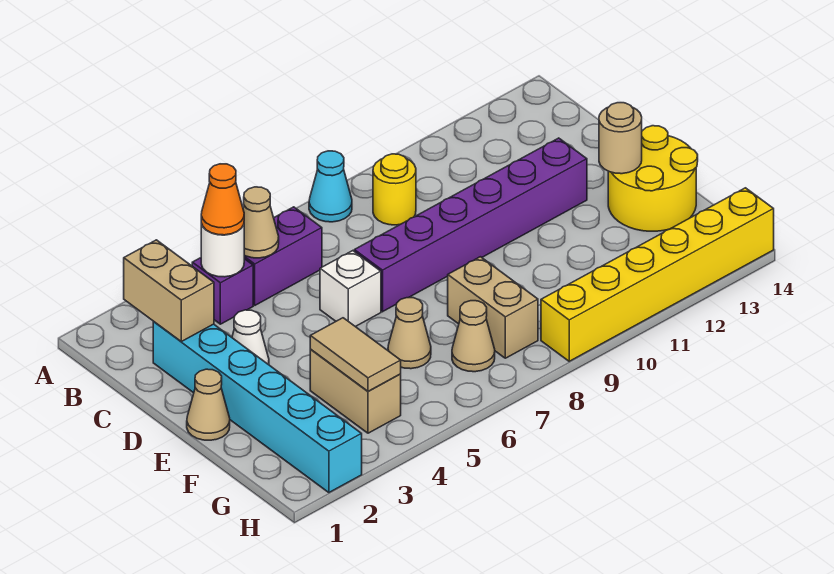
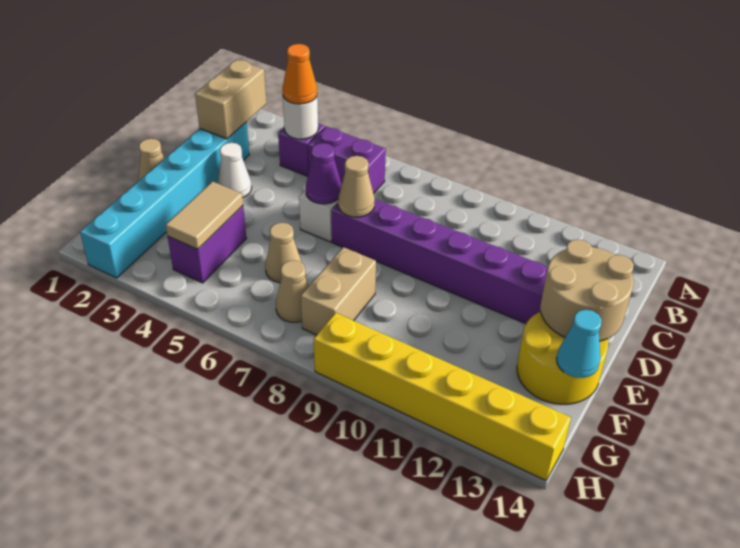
cyan cone A8 level 1 -> cyan cone F14 level 2
tan cone B5 level 2 -> tan cone D7 level 2
yellow round brick B9 level 1 -> none
none -> purple cone D6 level 2
tan round brick E13 level 2 -> tan round brick D13:E14 level 2
tan brick F4:G4 level 1 -> purple brick F4:G4 level 1

